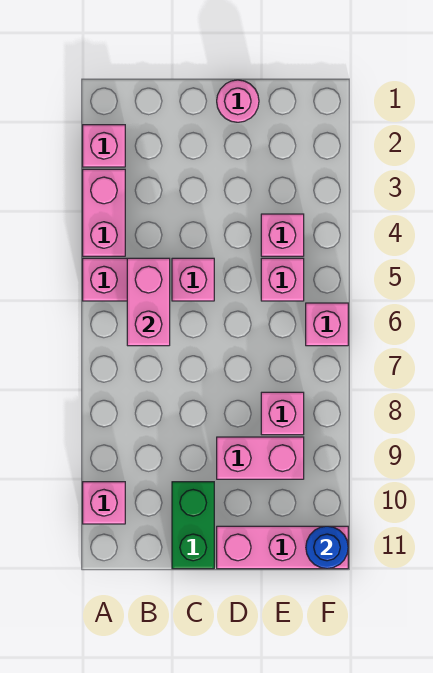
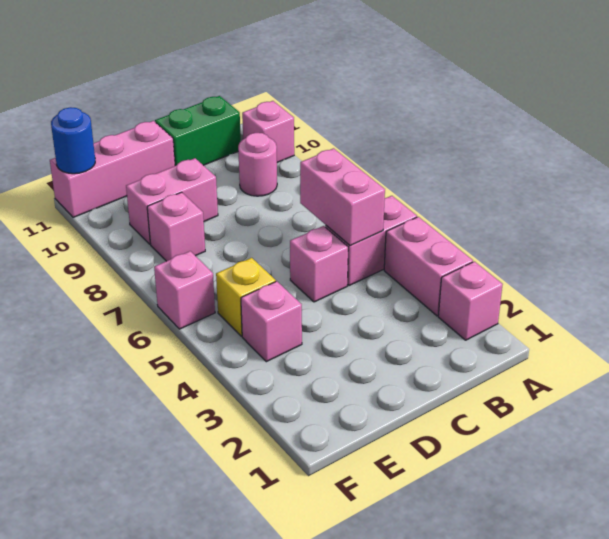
green brick C10:C11 level 1 -> green brick B11:C11 level 1
pink round brick D1 level 1 -> pink round brick B9 level 1
pink brick E5 level 1 -> yellow brick E5 level 1

